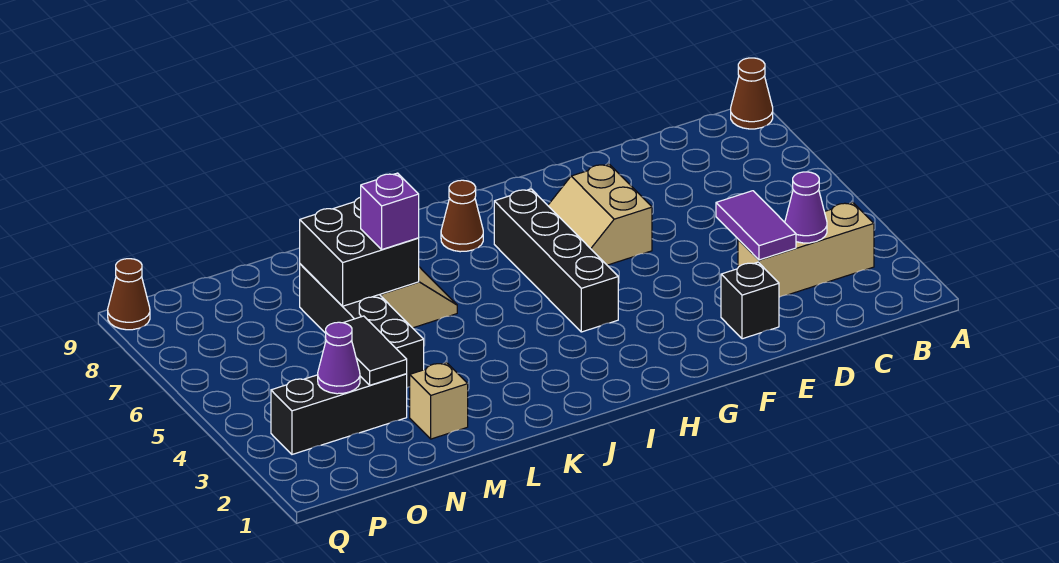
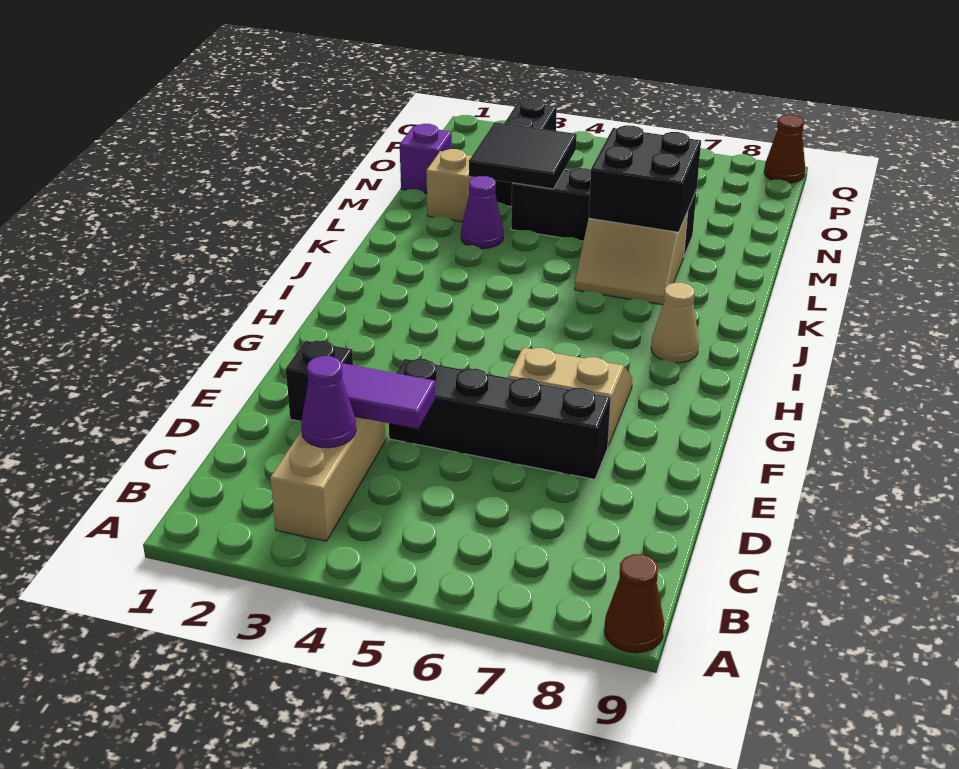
black brick H4:H7 level 1 -> black brick E4:E7 level 1
brown cone I8 level 1 -> tan cone I8 level 1
purple brick L6 level 3 -> purple brick N1 level 1
black tile N3:N4 level 2 -> black tile M3:N4 level 2
purple cone O3 level 2 -> purple cone L3 level 1

